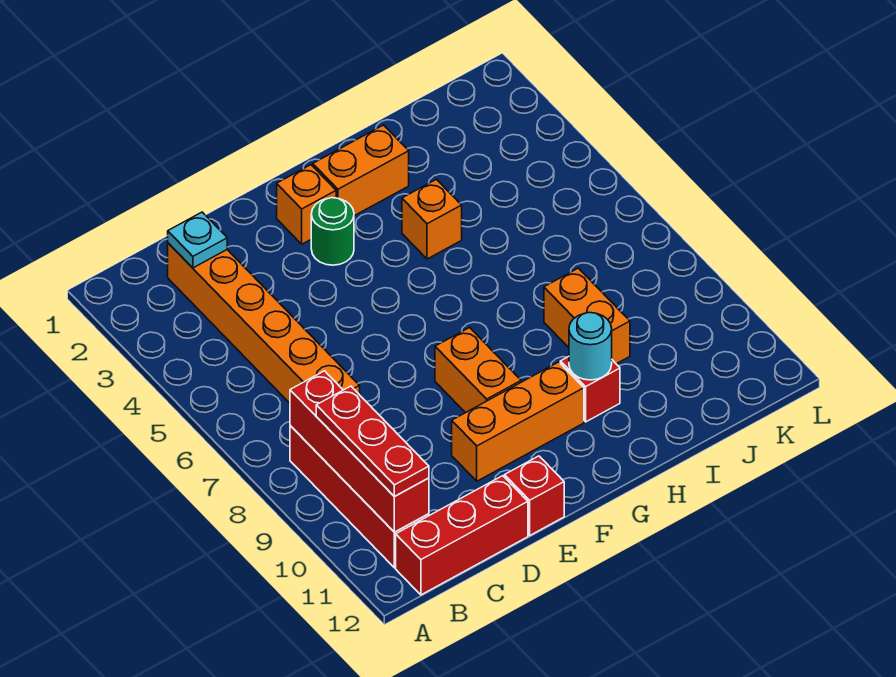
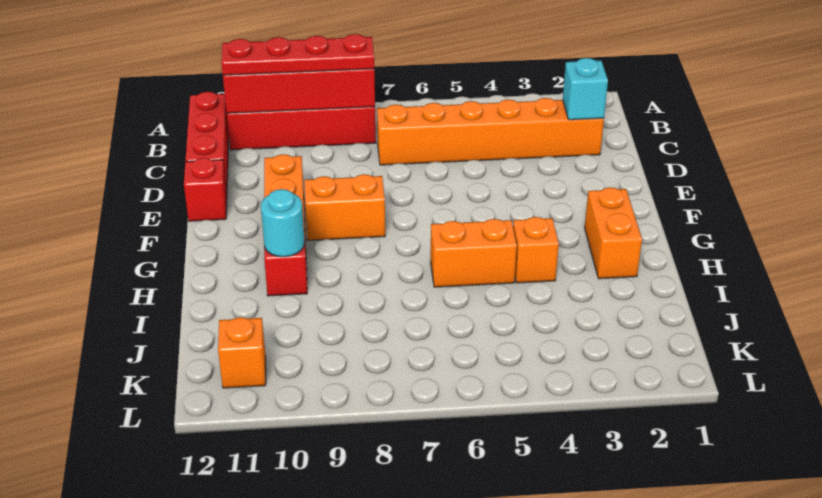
red plate B9:B11 level 3 -> red plate B8:B11 level 3
cyan plate C2 level 2 -> cyan brick C2 level 2
orange brick F2 level 1 -> orange brick K11 level 1
green round brick F3 level 1 -> none
orange brick I8:I9 level 1 -> orange brick H5:H6 level 1

